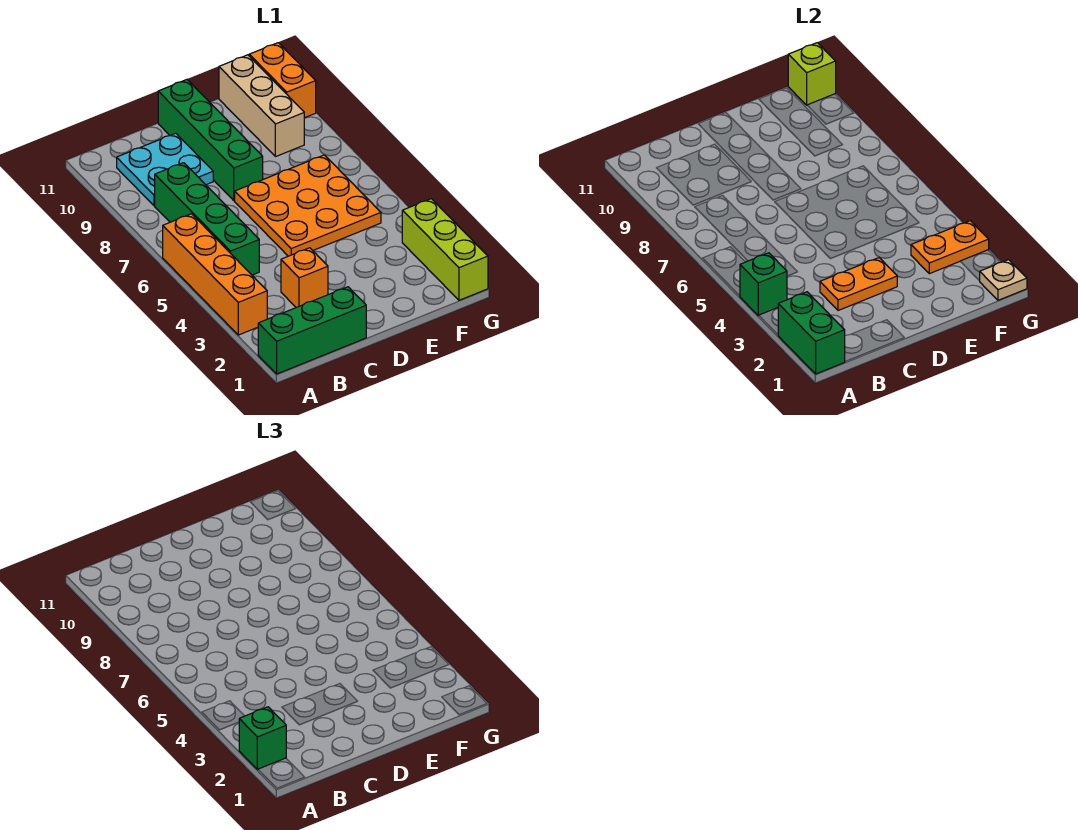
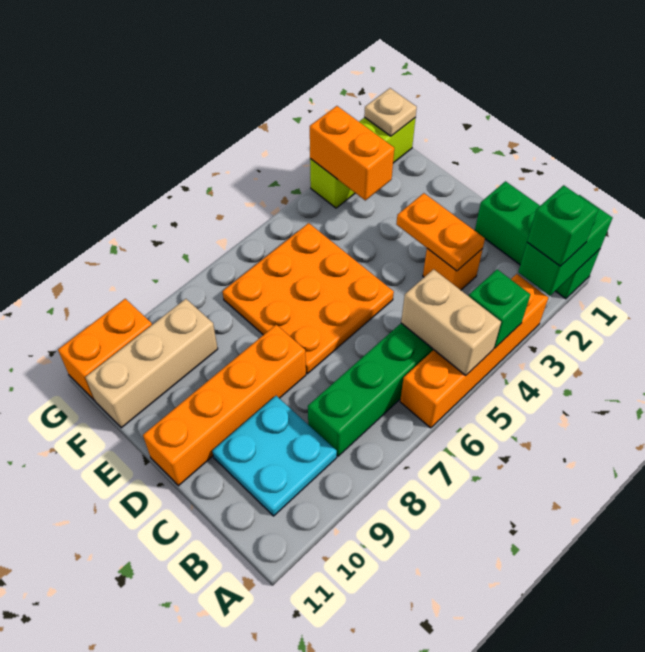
none -> tan brick A5:B5 level 2
green brick D8:D11 level 1 -> orange brick D8:D11 level 1
orange plate F3:G3 level 2 -> orange brick F3:G3 level 2
lime brick G11 level 2 -> none

